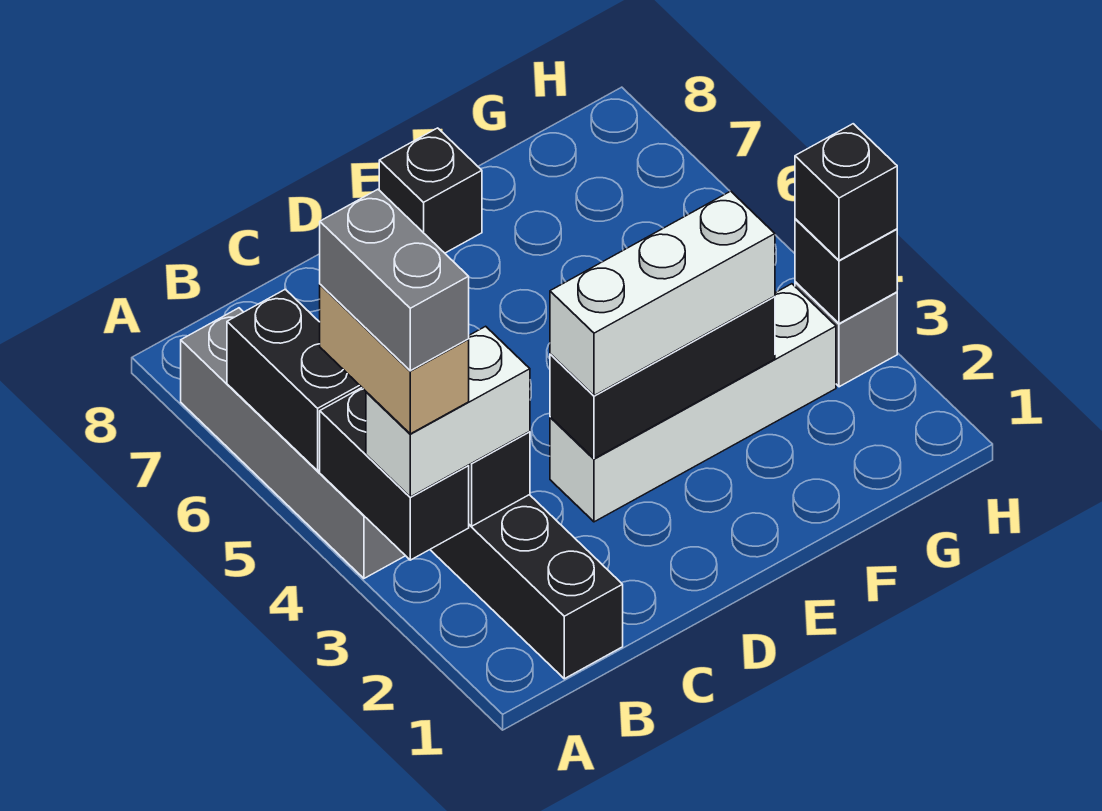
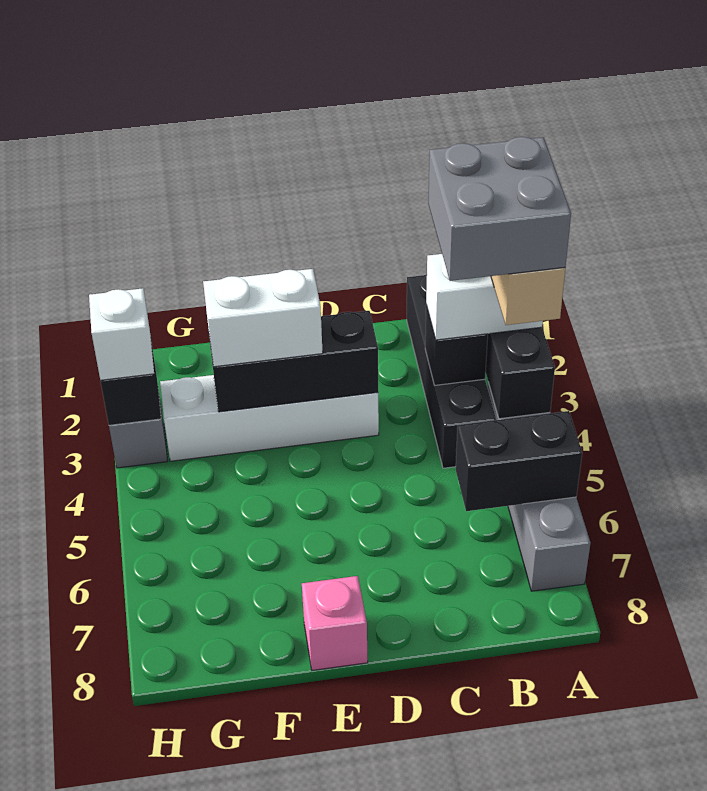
grey brick A3:A4 level 5 -> grey brick A3:B4 level 5
black brick A5:A6 level 2 -> black brick A6:B6 level 2
white brick D3:F3 level 3 -> white brick E3:F3 level 3
black brick E8 level 1 -> pink brick E8 level 1
black brick H3 level 3 -> white brick H3 level 3

